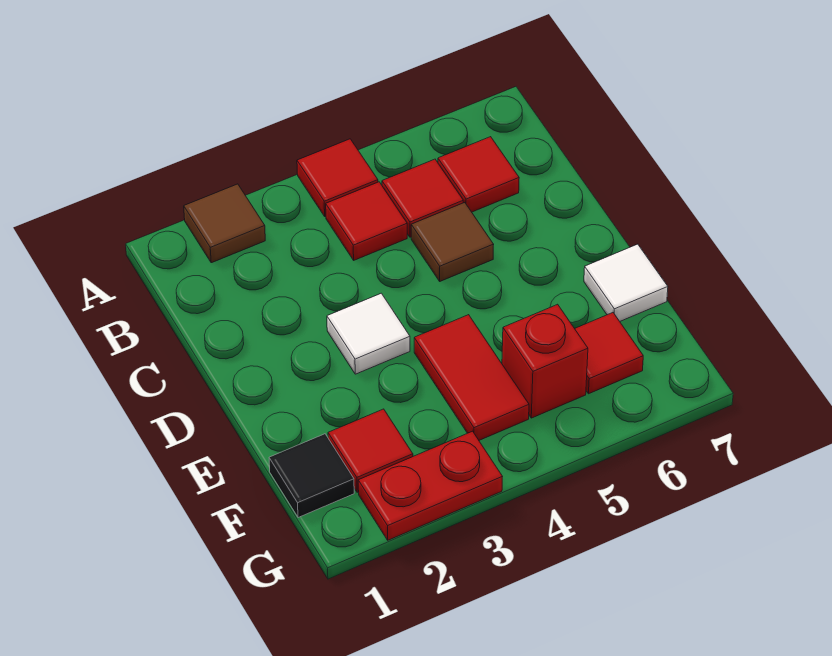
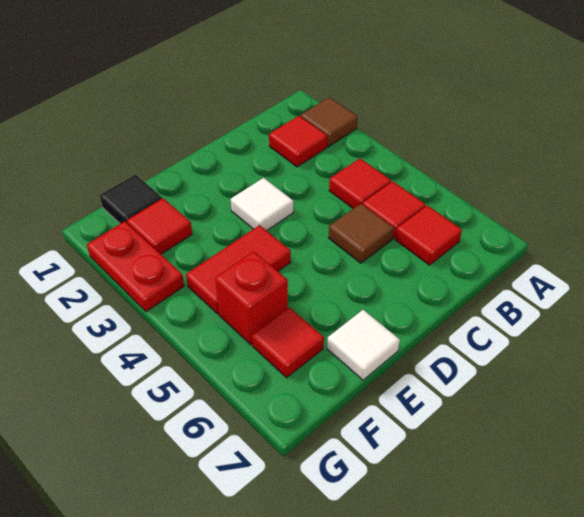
red tile A4 level 1 -> red tile B2 level 1

